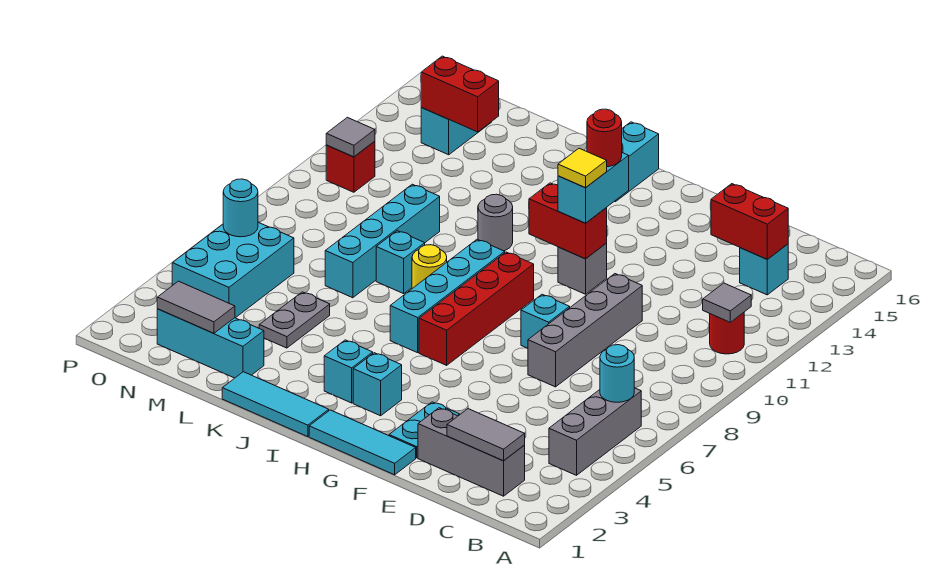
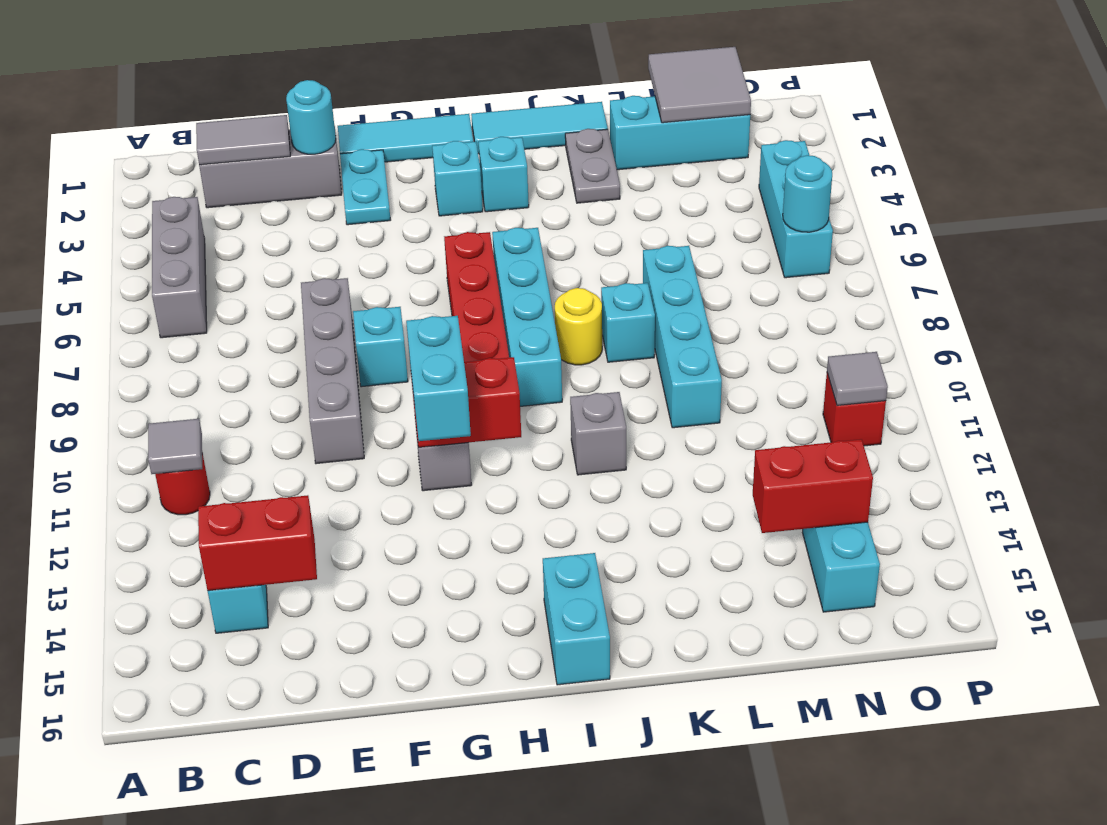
cyan round brick B6 level 2 -> cyan round brick E2 level 2
yellow tile G11 level 4 -> none
red round brick G12 level 4 -> none
grey round brick J11 level 1 -> grey brick J11 level 1
grey plate L4:L5 level 1 -> grey plate K2:K3 level 1
grey tile M2:N2 level 2 -> grey tile M1:N2 level 2
cyan brick N4:O6 level 1 -> cyan brick O4:O6 level 1

